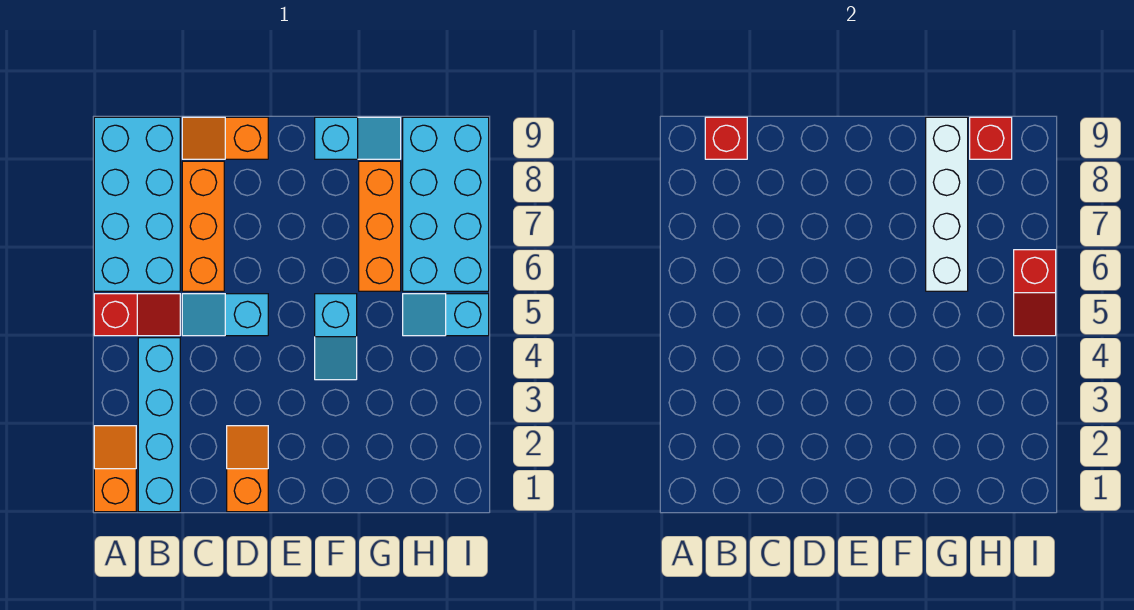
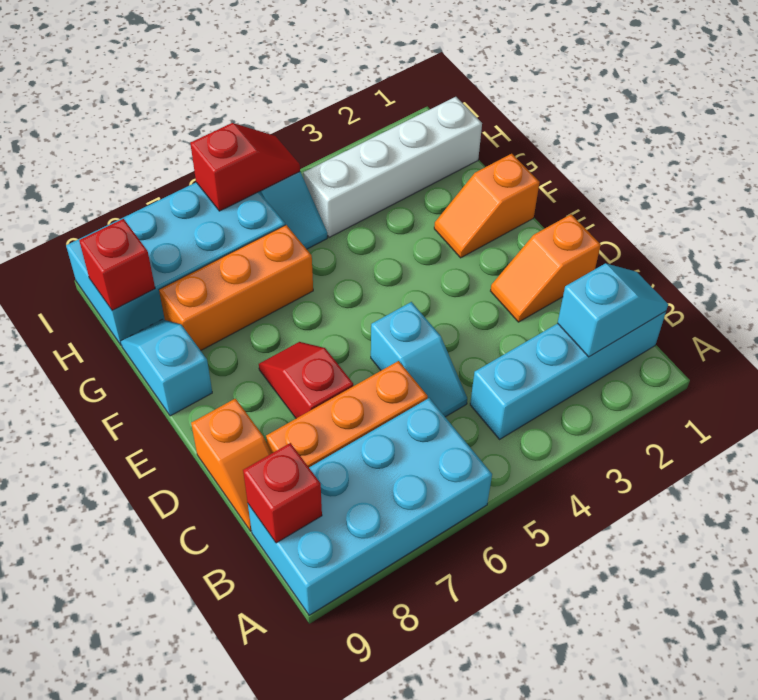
orange slope A1:A2 level 1 top 1 -> orange slope F1:F2 level 1 top 1
red slope A5:B5 level 1 top A -> red slope D7:E7 level 1 top D
cyan slope F4:F5 level 1 top 5 -> cyan slope B1:B2 level 2 top 2
white brick G6:G9 level 2 -> white brick H1:H4 level 1

